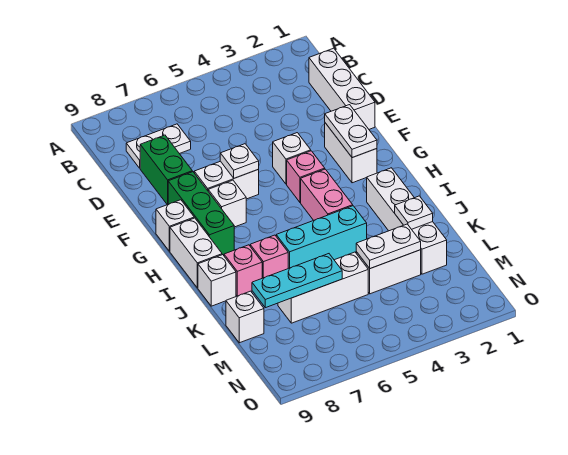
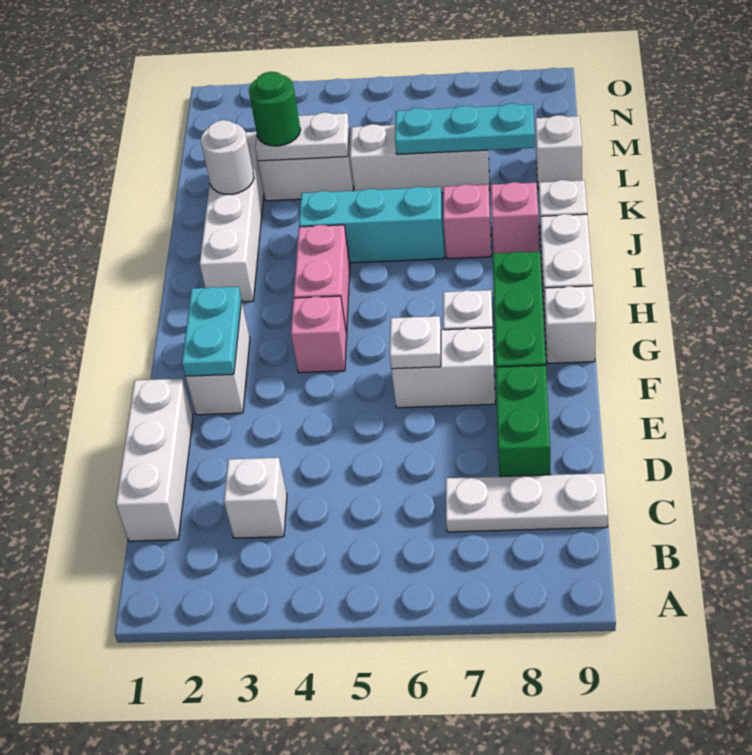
white plate C7:C8 level 1 -> white plate C7:C9 level 1
white plate F2:G2 level 2 -> cyan plate F2:G2 level 2
white brick F4 level 1 -> white brick C3 level 1
white plate K2 level 2 -> white round brick K2 level 2
none -> green round brick L3 level 3

